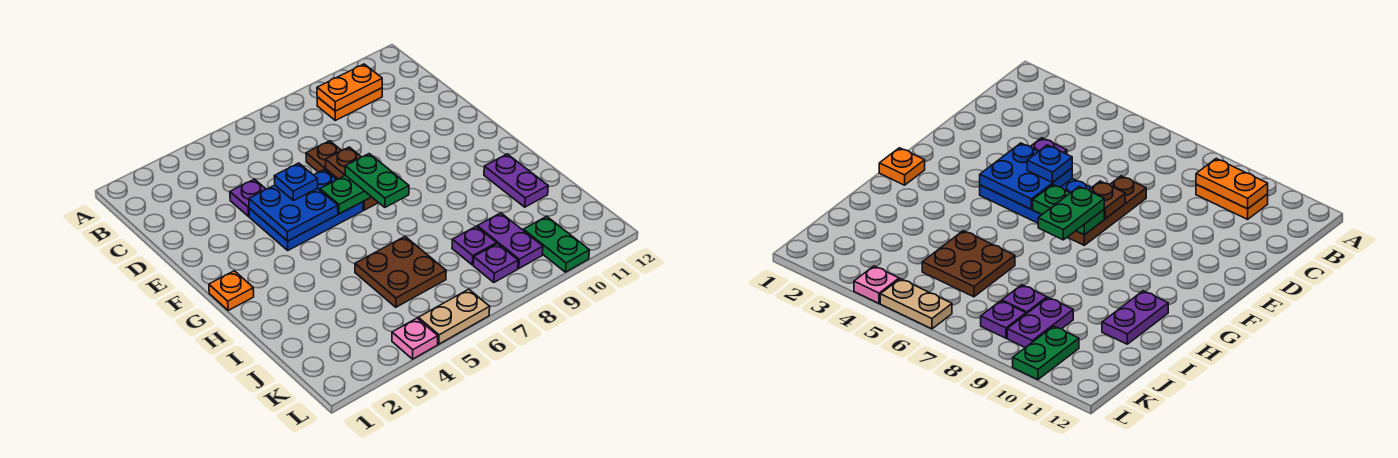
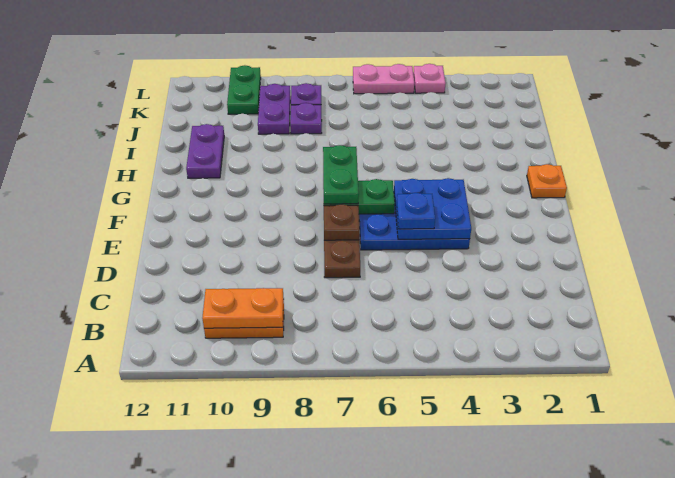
purple plate D4 level 1 -> none
brown plate I5:J6 level 1 -> none
tan plate L5:L6 level 1 -> pink plate L5:L6 level 1

